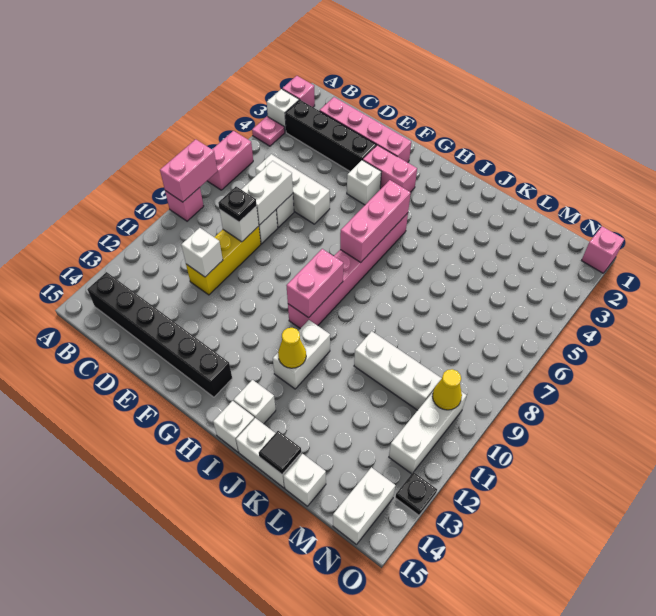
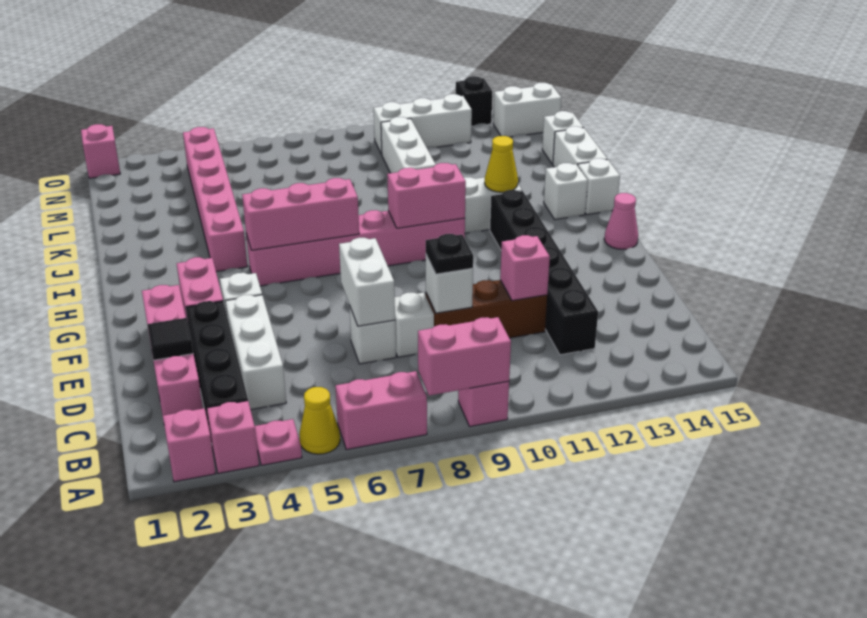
white brick A3 level 1 -> pink brick A3 level 1
black brick B14:G14 level 1 -> black brick C12:H12 level 1
white brick C6:E6 level 1 -> white brick C4:E4 level 1
white brick D7:D8 level 2 -> white brick D7:E7 level 2
yellow brick D9:D11 level 1 -> brown brick D9:D11 level 1
white brick D11 level 2 -> pink brick D11 level 2
none -> pink cone G15 level 1
none -> pink brick I4:N4 level 1
black tile K15 level 2 -> black tile D2 level 2
yellow cone N10 level 2 -> yellow cone A5 level 1
black plate O13 level 1 -> black brick O13 level 1

